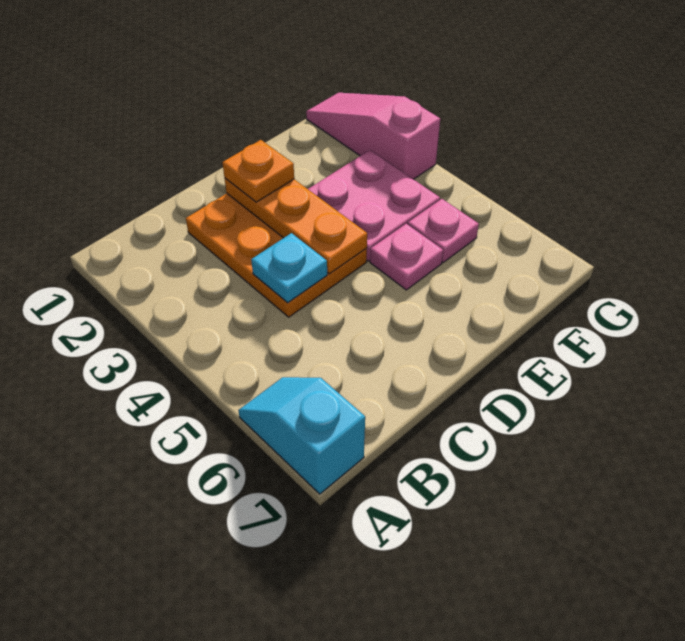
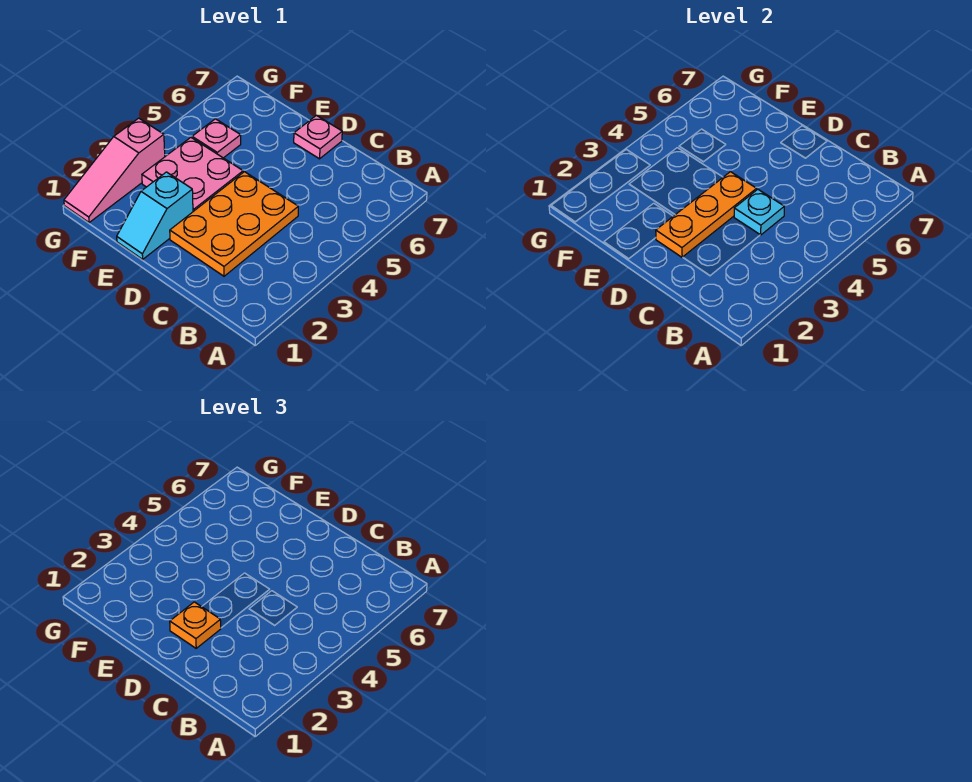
cyan slope A6:A7 level 1 top 7 -> cyan slope E1:E2 level 1 top 2
pink plate E5 level 1 -> pink plate D7 level 1

